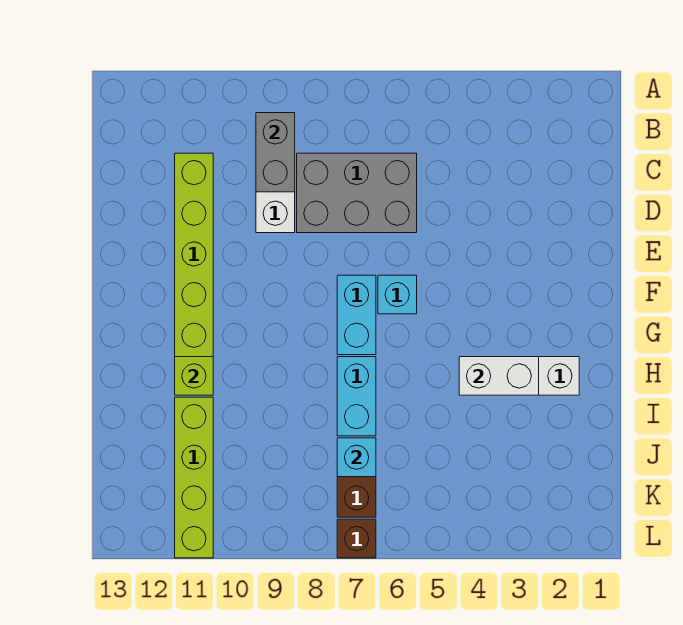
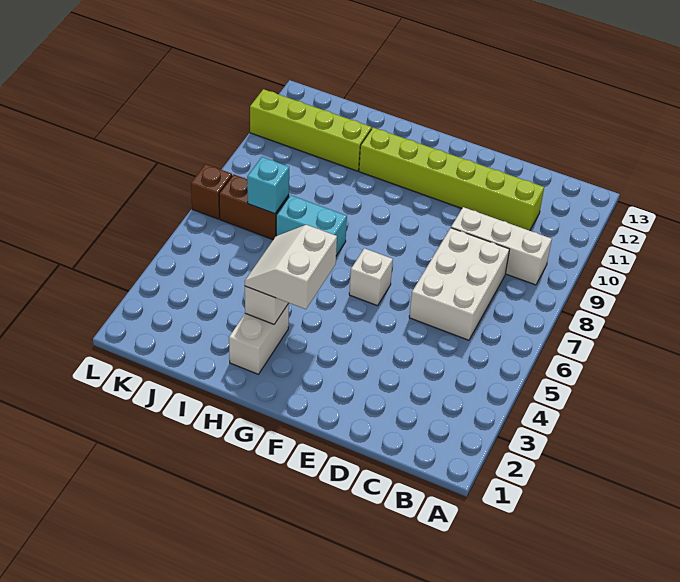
grey brick B9:C9 level 2 -> none
grey brick C6:D8 level 1 -> white brick C6:D8 level 1
cyan brick F6 level 1 -> white brick F6 level 1
cyan brick F7:G7 level 1 -> none
none -> white slope G3:H4 level 3 top G
lime brick H11 level 2 -> none

